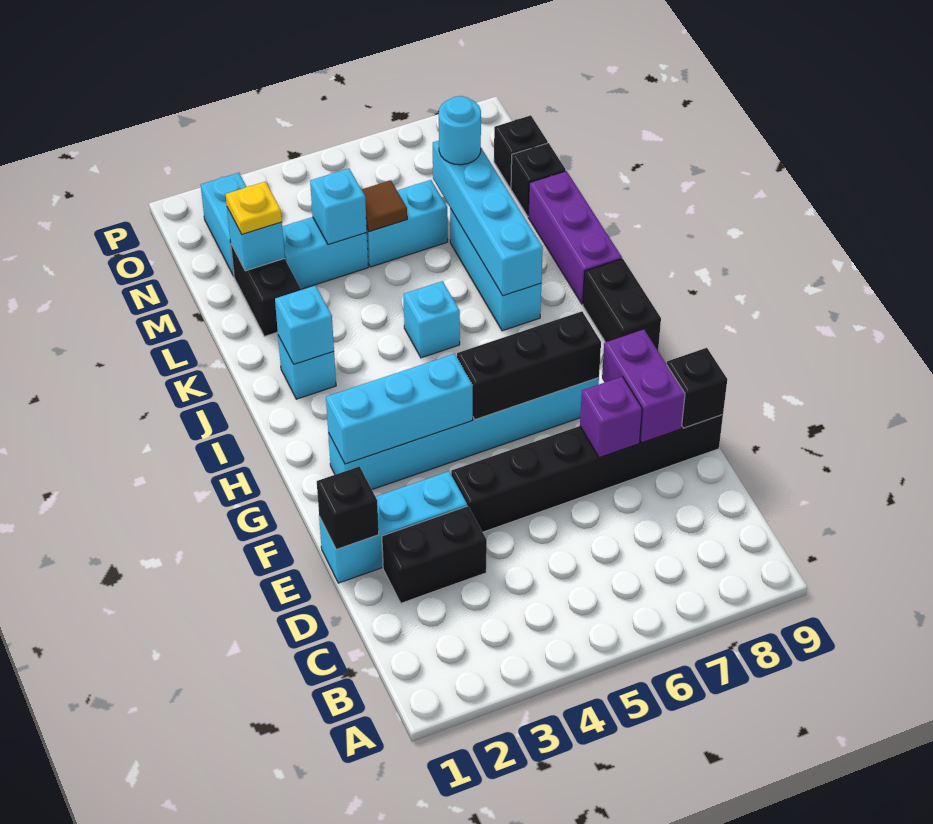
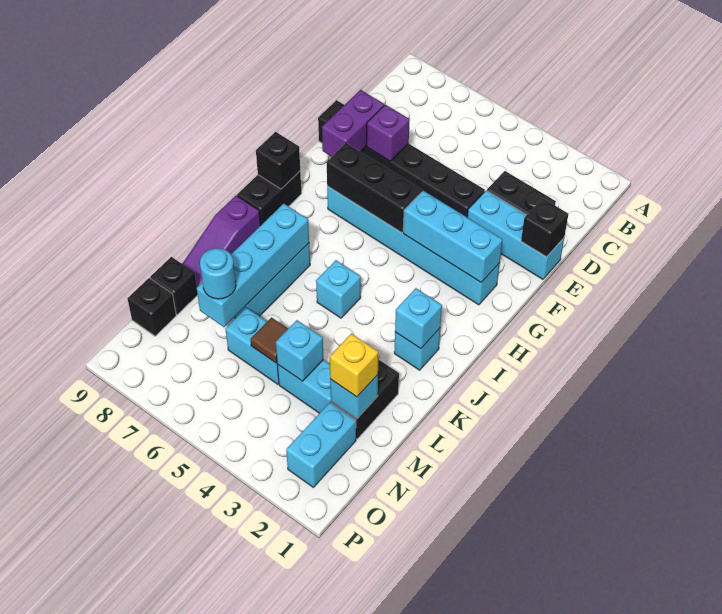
black brick E9 level 2 -> black brick H9 level 2
purple brick J9:L9 level 1 -> purple slope J9:L9 level 1 top J
yellow plate M2 level 3 -> yellow brick M2 level 3

